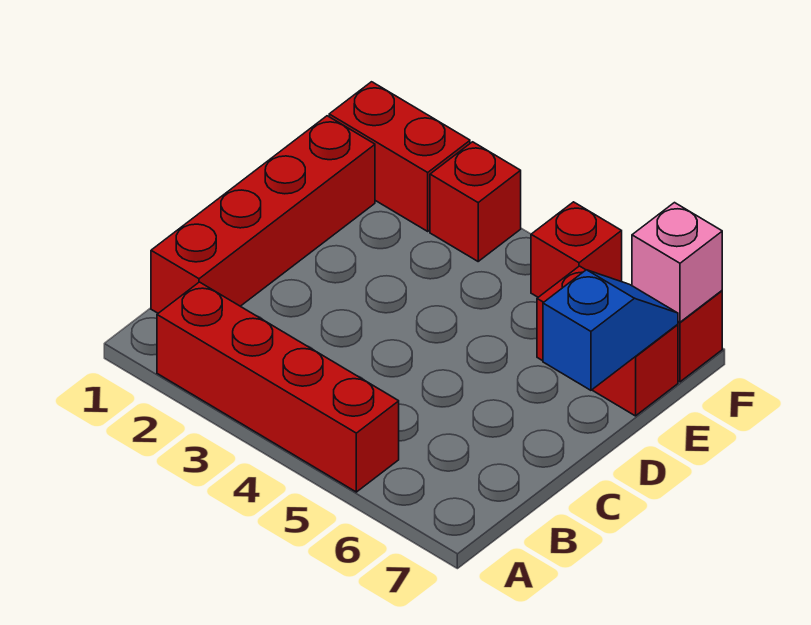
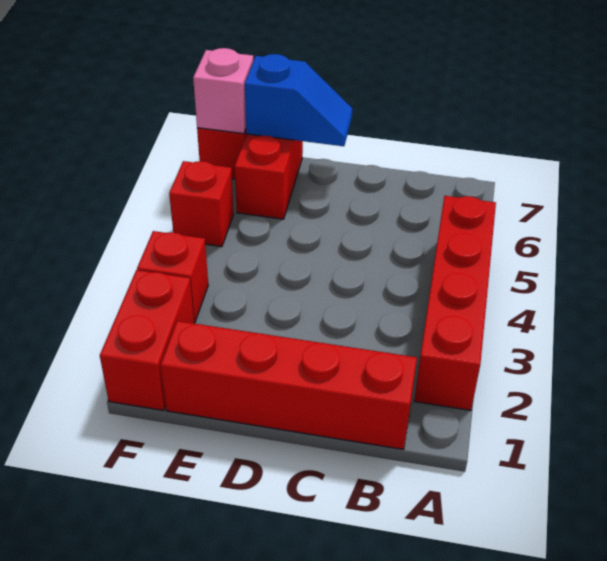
blue slope D7:E7 level 2 top D -> blue slope D7:E7 level 2 top E

